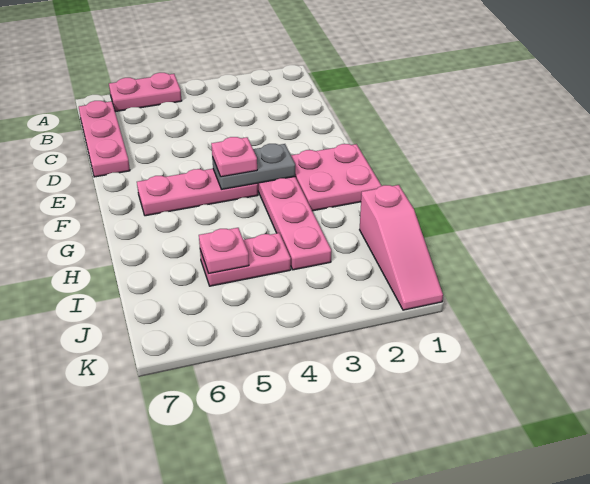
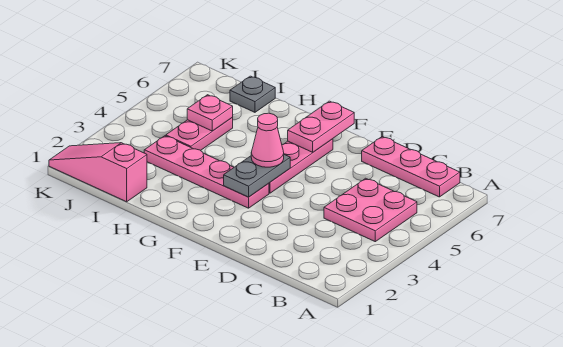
pink plate A5:A6 level 1 -> pink plate F6:F7 level 2
pink plate F1:G2 level 1 -> pink plate B4:C5 level 1
pink plate F4 level 3 -> pink cone F4 level 3
none -> grey plate I7 level 1

